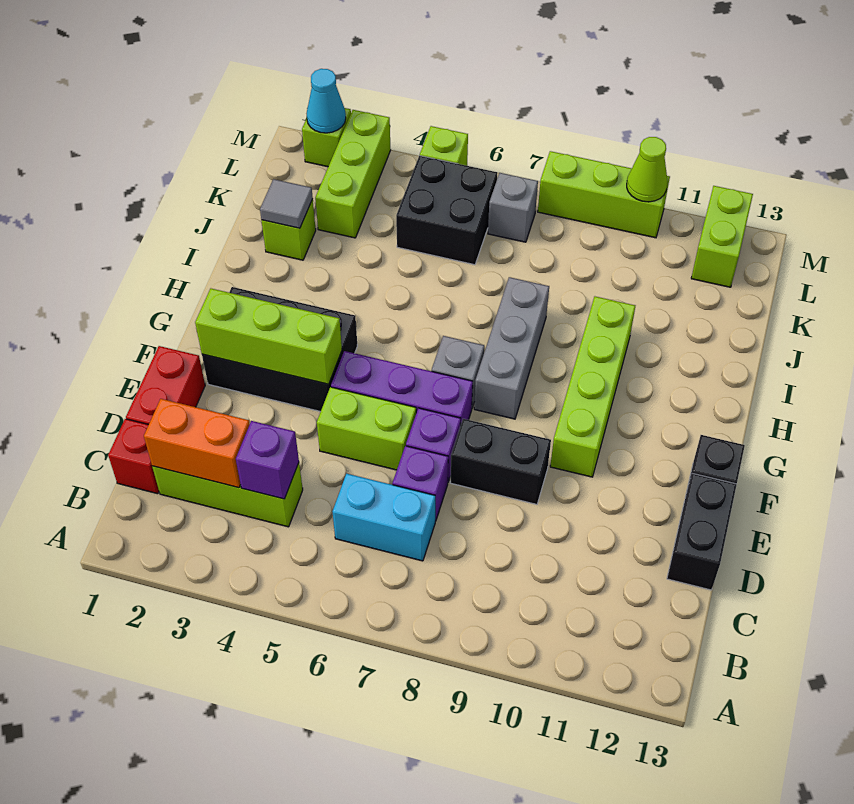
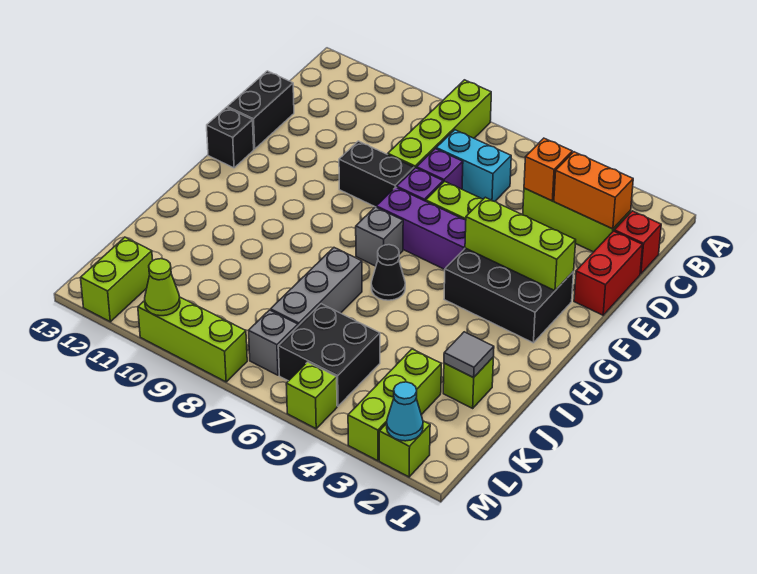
purple brick C4 level 2 -> orange brick C4 level 2
lime brick F10:I10 level 1 -> lime brick A8:D8 level 1
grey brick G8:I8 level 1 -> grey brick I7:K7 level 1
none -> black cone H6 level 1

